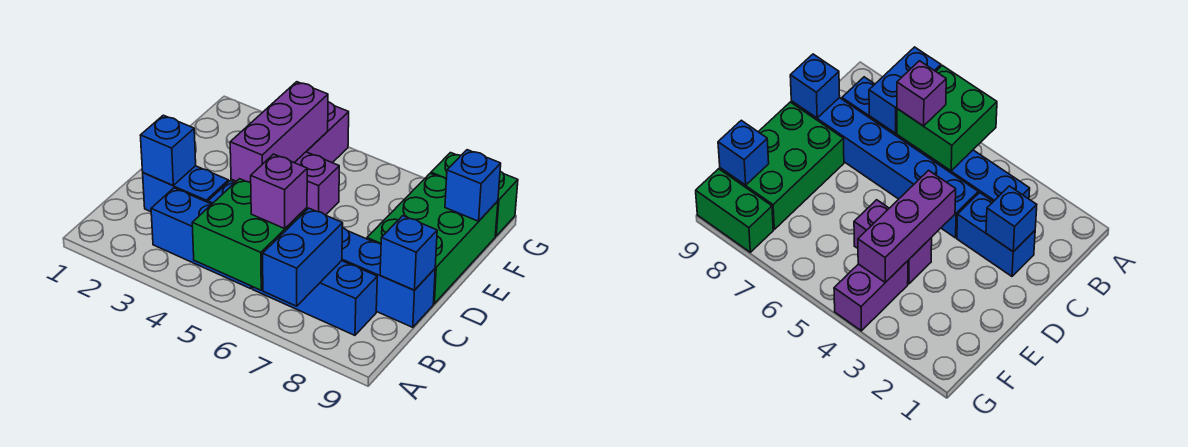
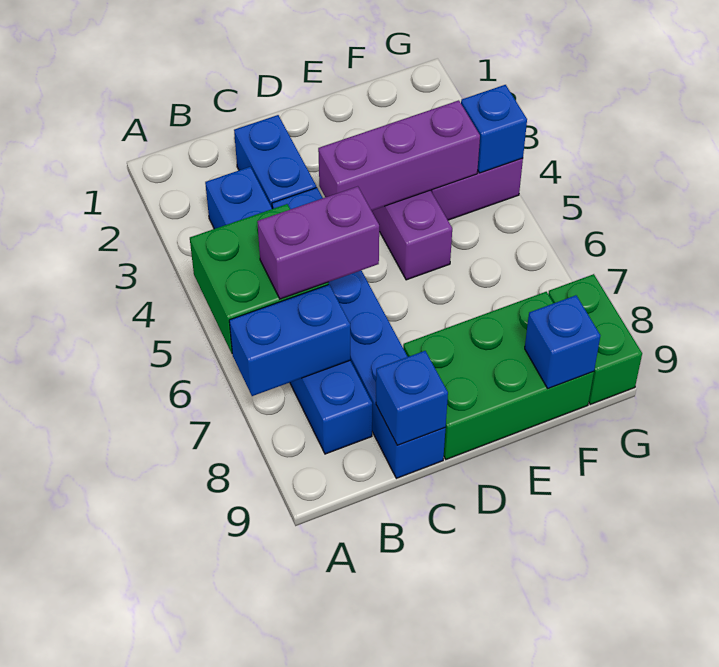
purple brick B6 level 3 -> purple brick B6:C6 level 3
blue brick C2 level 2 -> blue brick G4 level 2

